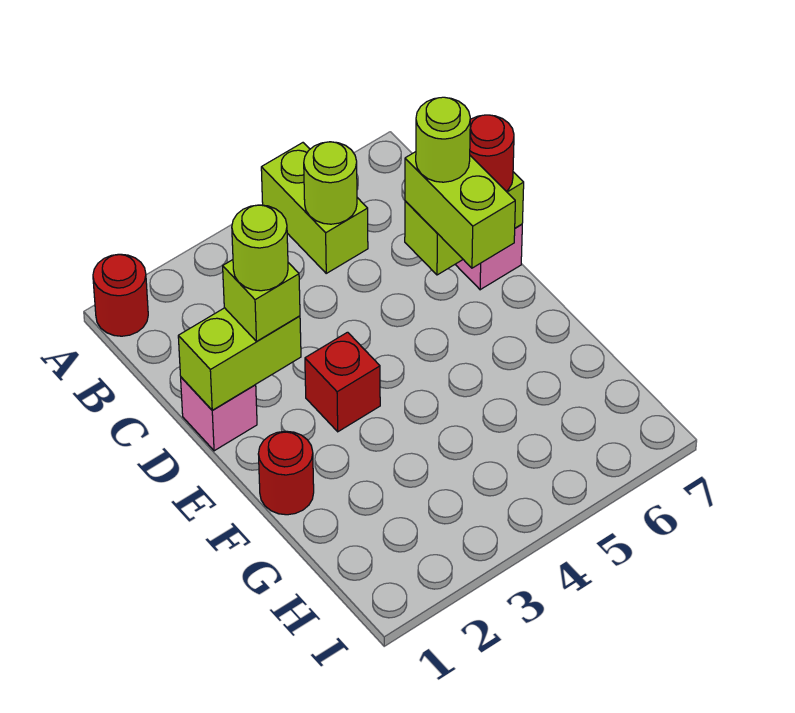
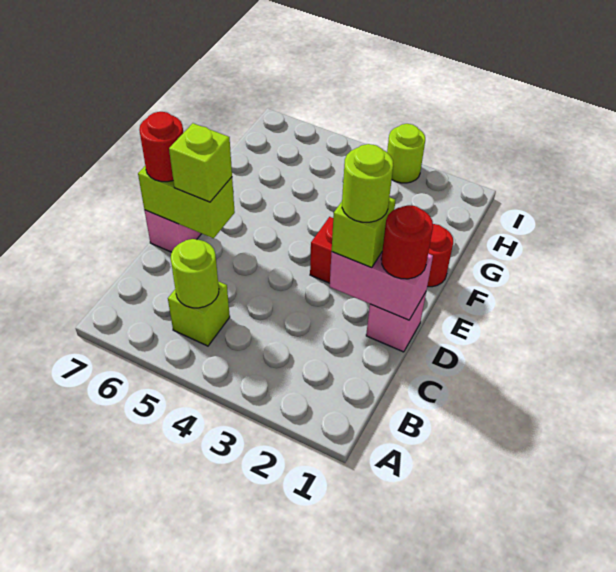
red round brick A1 level 1 -> red round brick D1 level 3
lime brick A5:B5 level 1 -> lime brick B5 level 1
lime brick D1:D2 level 2 -> pink brick D1:D2 level 2
lime brick D6:E6 level 3 -> lime brick D6 level 3
lime round brick D6 level 4 -> lime round brick I3 level 1

